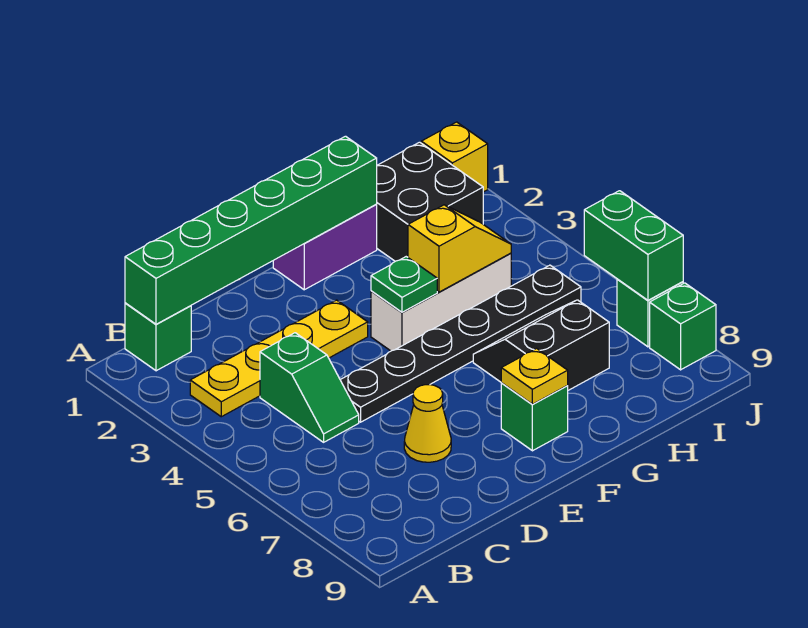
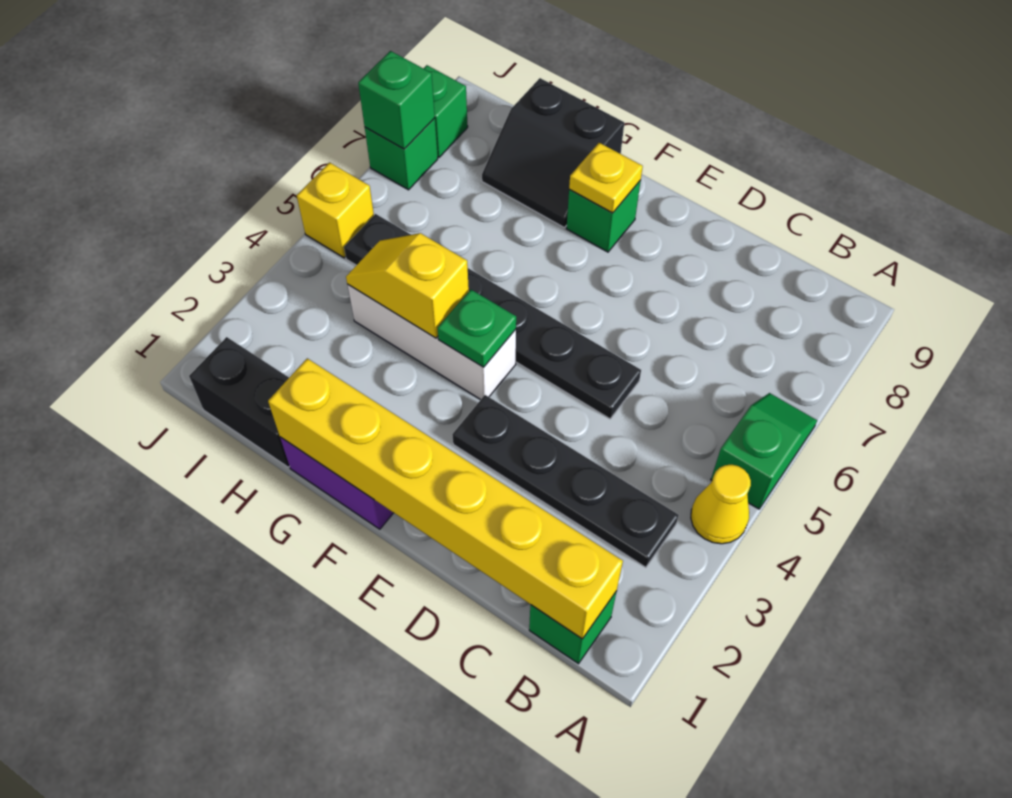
green brick B1:G1 level 2 -> yellow brick B1:G1 level 2
yellow plate B3:E3 level 1 -> black plate B3:E3 level 1
green slope C4:C5 level 1 top 4 -> green slope A5:A6 level 1 top 5
yellow cone D7 level 1 -> yellow cone A4 level 1
black slope G6:H7 level 1 top 7 -> black slope G8:H9 level 1 top 9
black brick H1:I2 level 1 -> black brick H1:I1 level 1
yellow brick J1 level 1 -> yellow brick J5 level 1
green brick J6:J7 level 2 -> green brick J7 level 2

